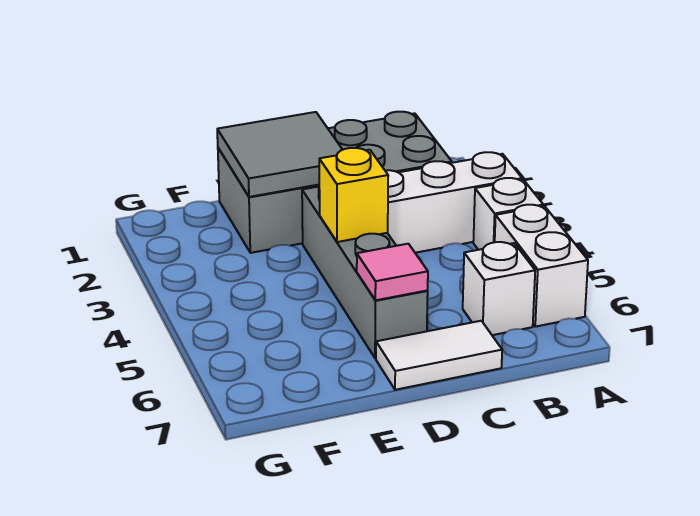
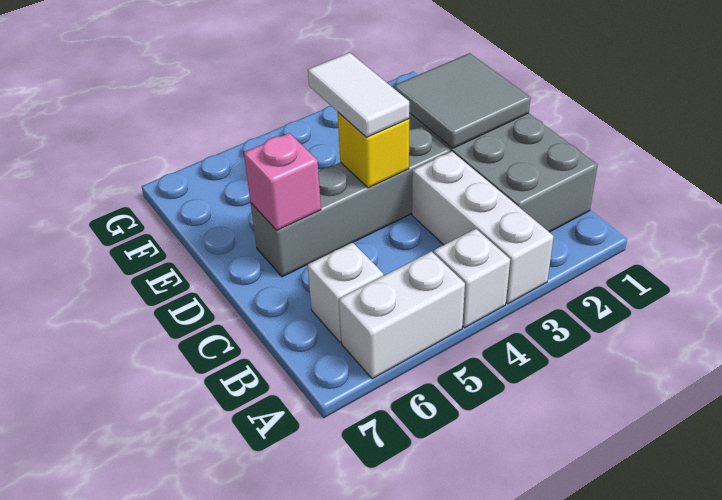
white tile C7:D7 level 1 -> white tile D4:E4 level 3
pink tile D6 level 2 -> pink brick D6 level 2

